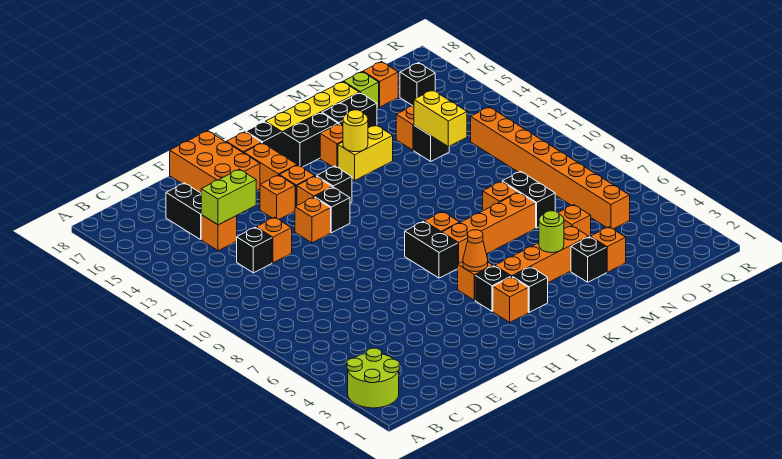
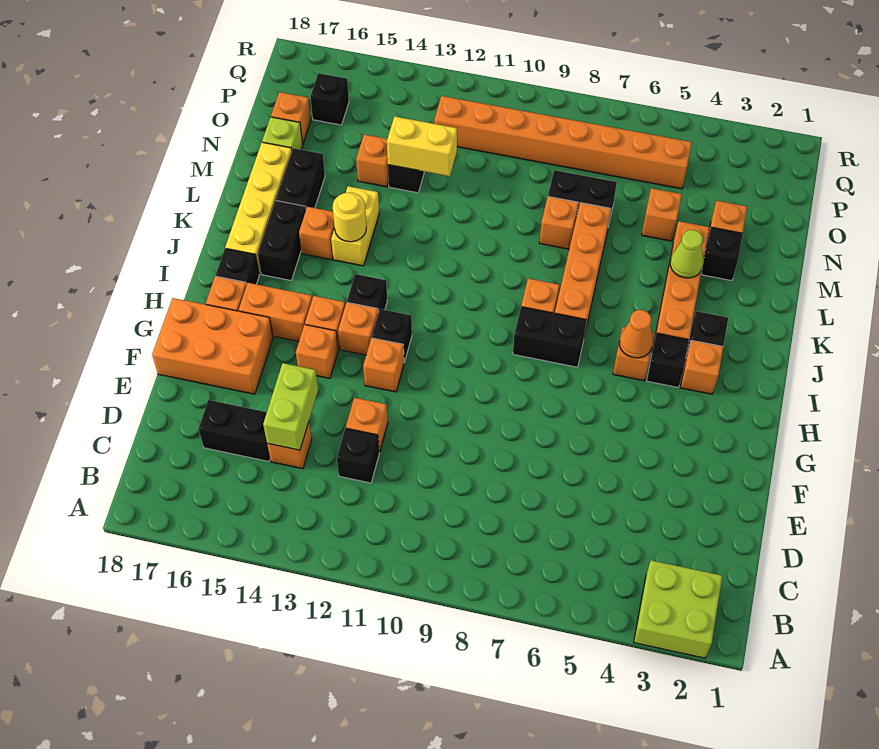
lime round brick A2:B3 level 1 -> lime brick A2:B3 level 1
lime round brick L4 level 2 -> lime cone L4 level 2

